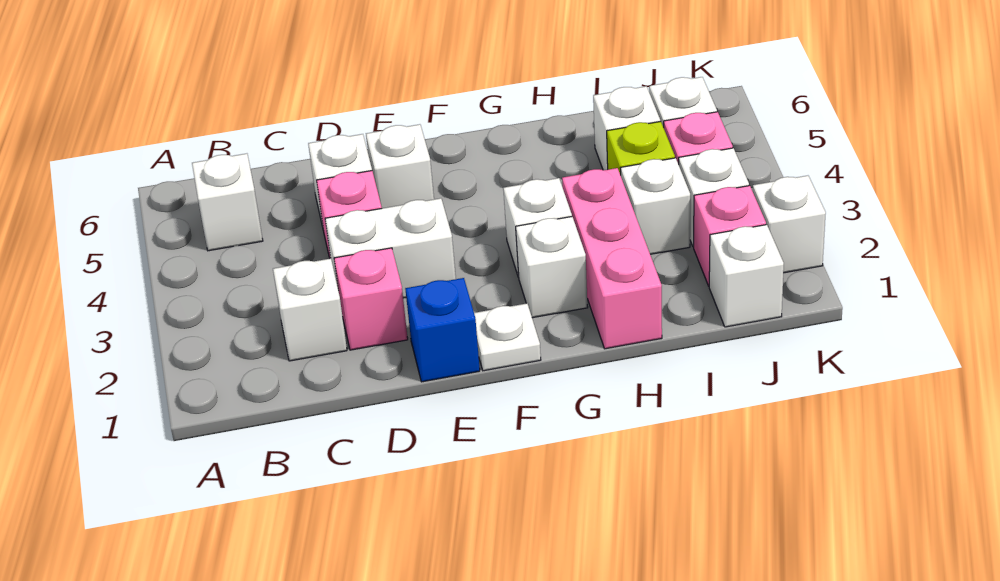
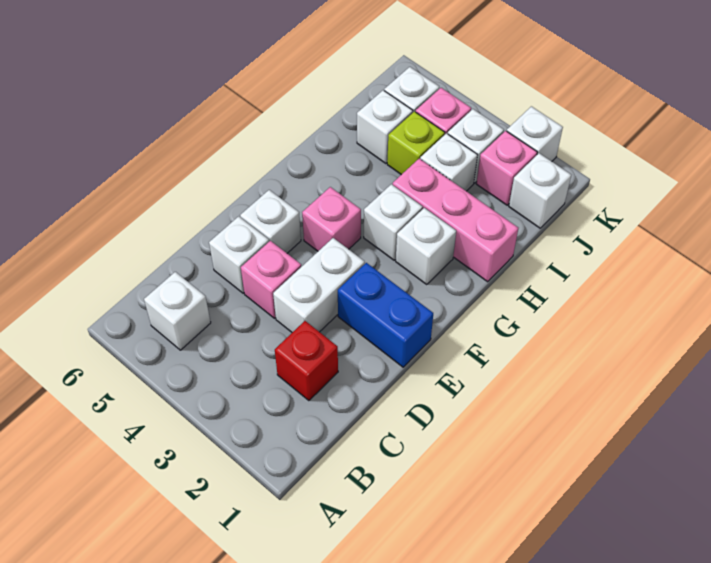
white brick C2 level 1 -> red brick C2 level 1
pink brick D2 level 1 -> pink brick F4 level 1
blue brick E1 level 1 -> blue brick E1:E2 level 1
white plate F1 level 1 -> none

